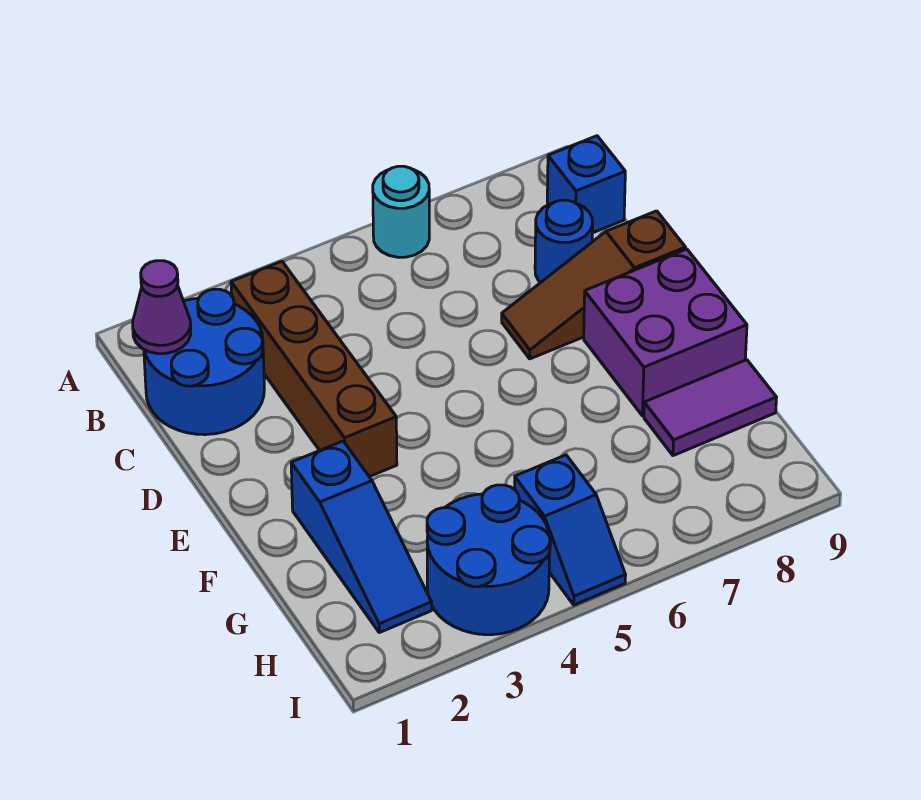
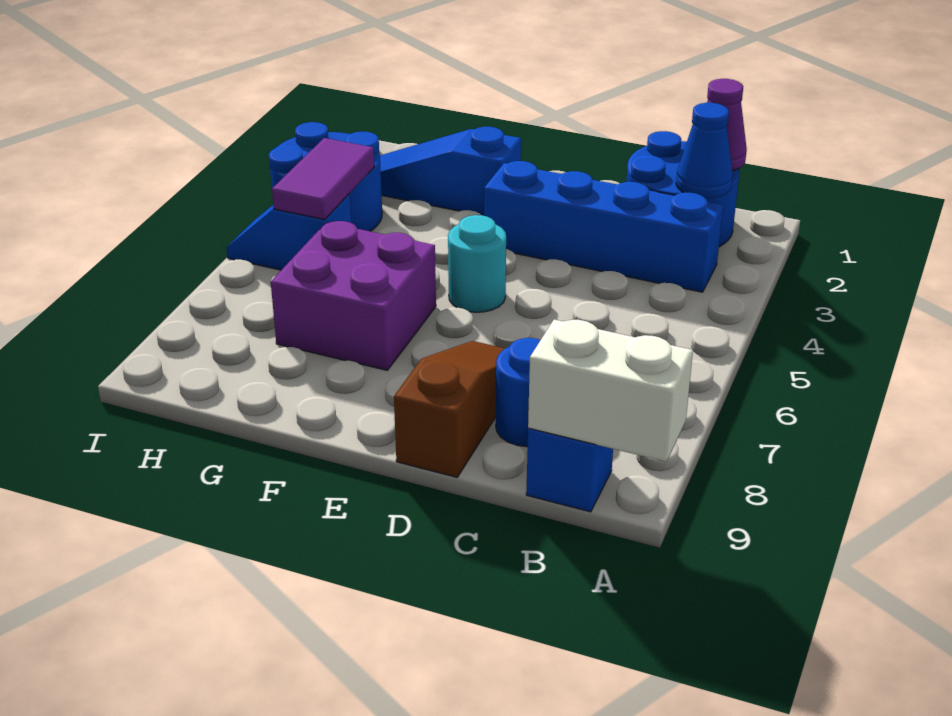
cyan round brick A6 level 1 -> cyan round brick E5 level 1
none -> white brick A9:B9 level 2
none -> blue cone B2 level 2
brown brick B3:E3 level 1 -> blue brick B3:E3 level 1
purple brick E8:F9 level 1 -> purple brick F6:G7 level 1
purple tile G8:G9 level 1 -> purple tile H4:H5 level 2

